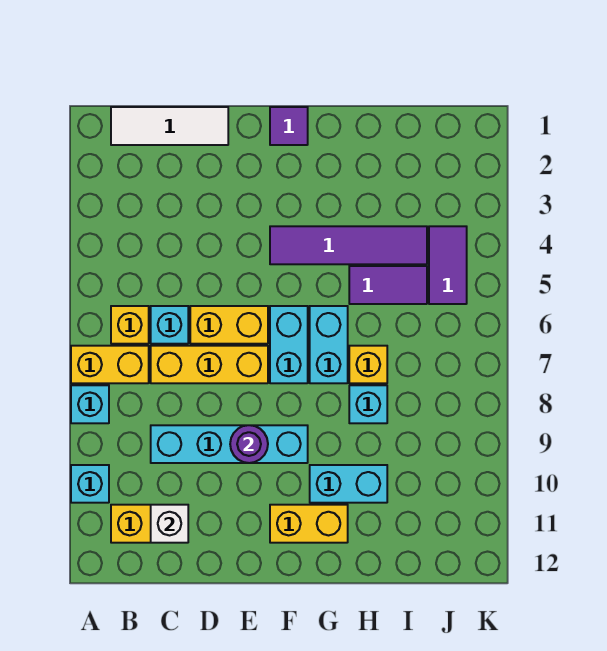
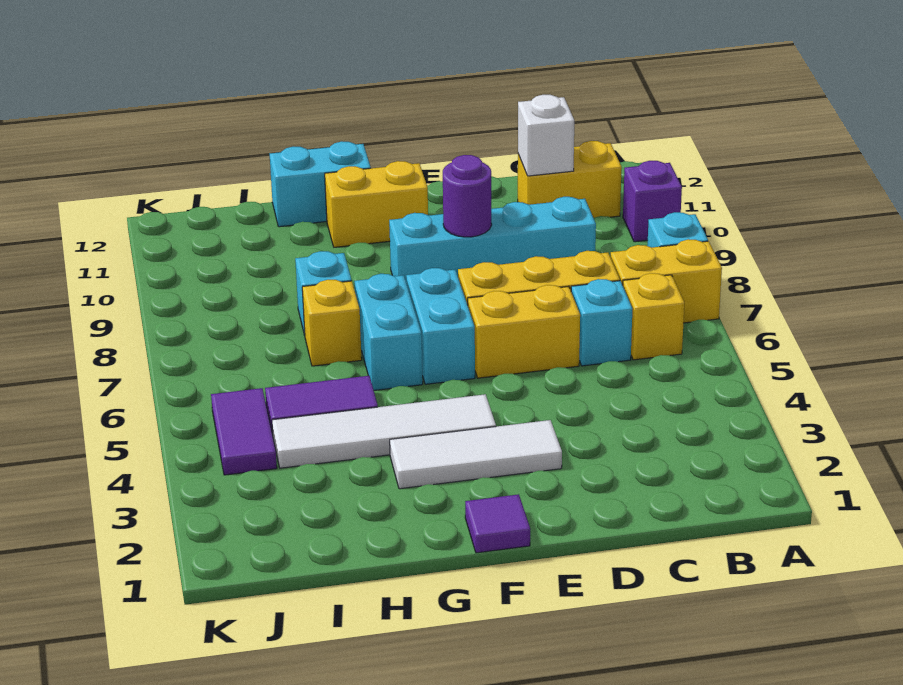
cyan brick A10 level 1 -> purple brick A10 level 1
white tile B1:D1 level 1 -> white tile E3:G3 level 1
purple tile F4:I4 level 1 -> white tile F4:I4 level 1
cyan brick G10:H10 level 1 -> cyan brick G12:H12 level 1

